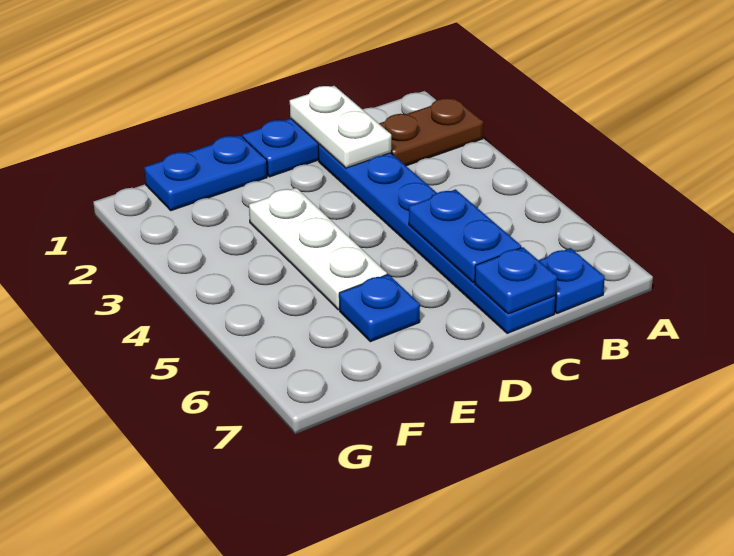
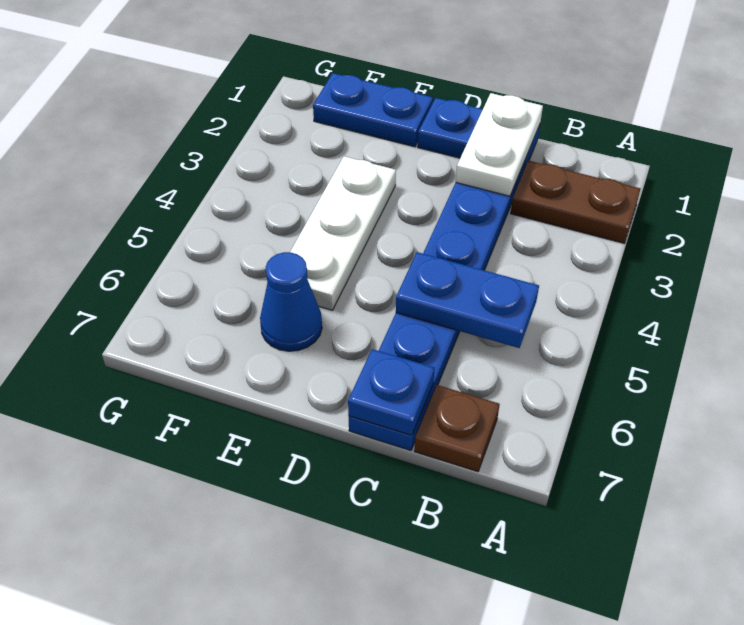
blue plate B7 level 1 -> brown plate B7 level 1
blue plate C5:C6 level 2 -> blue plate B5:C5 level 2
blue plate E6 level 1 -> blue cone E6 level 1

